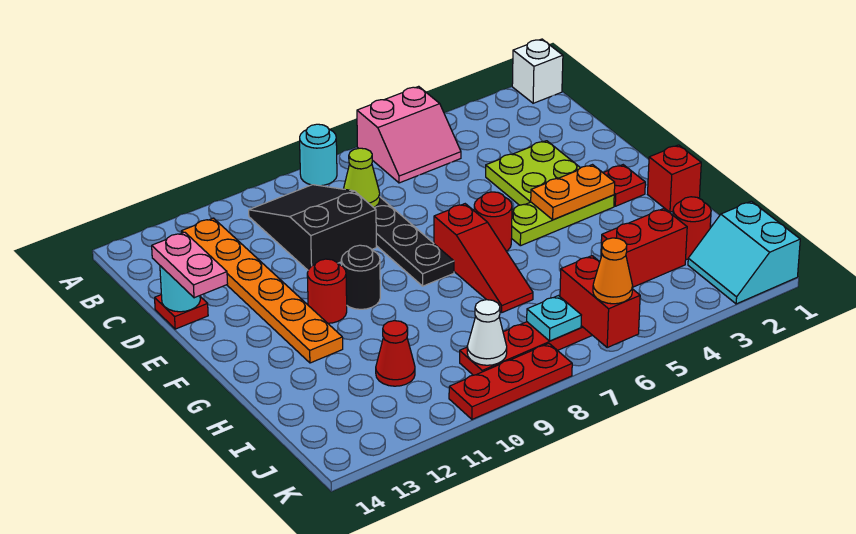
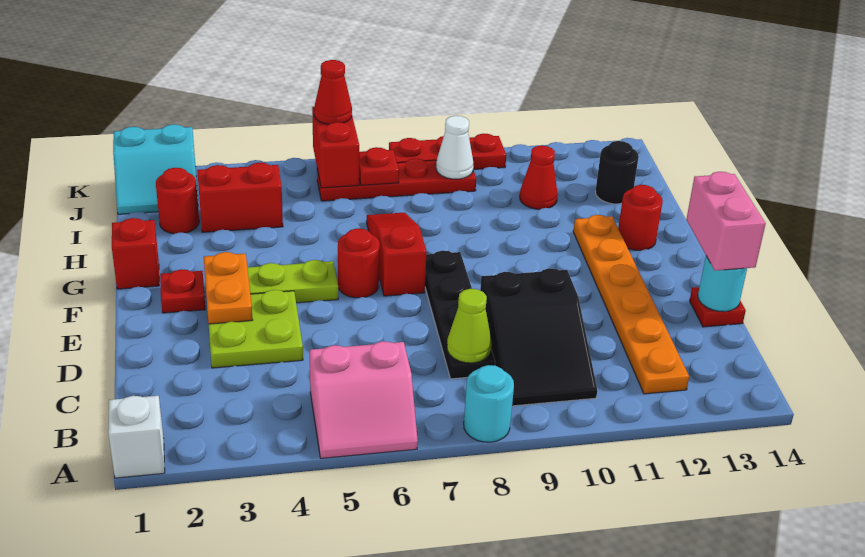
pink slope A5:B6 level 1 top A -> pink slope A5:B6 level 1 top B
pink plate D14:E14 level 3 -> pink brick D14:E14 level 3
orange plate F3:F4 level 2 -> orange plate E3:F3 level 2
black round brick F10 level 1 -> black round brick I13 level 1
red round brick F11 level 1 -> red round brick G13 level 1
cyan slope J1:K2 level 1 top 1 -> cyan slope J1:K2 level 1 top K
cyan plate J7 level 2 -> red plate J7 level 2
orange cone K6 level 3 -> red cone K6 level 3

